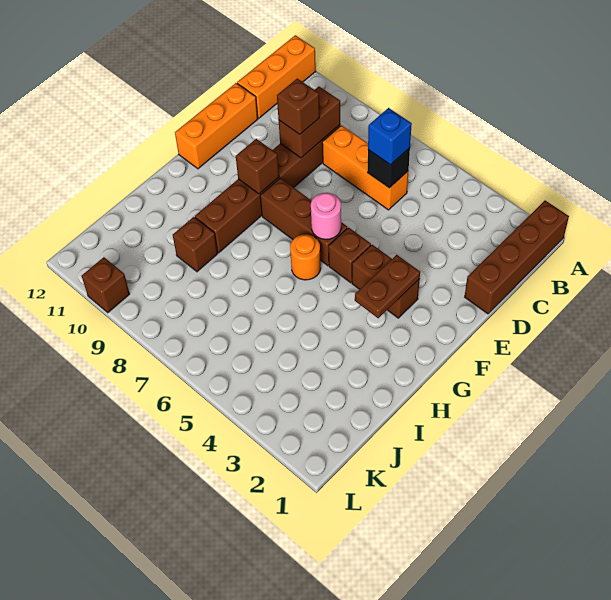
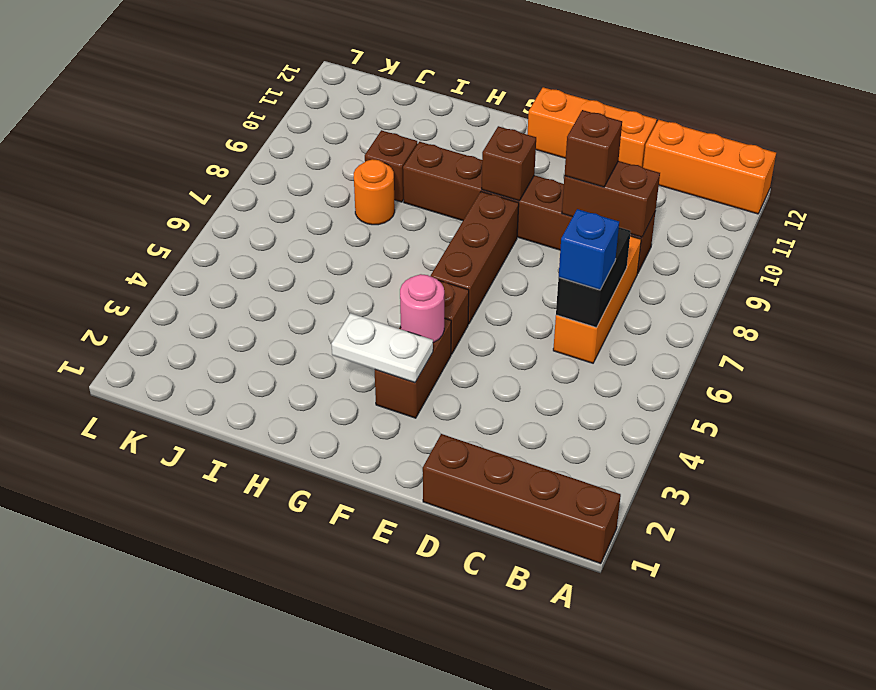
black brick C6 level 2 -> black brick C6:C7 level 2
brown plate F3:G3 level 2 -> white plate F3:G3 level 2
pink round brick F6 level 2 -> pink round brick F4 level 2
orange round brick G6 level 1 -> orange round brick I8 level 1
brown brick L10 level 1 -> none

